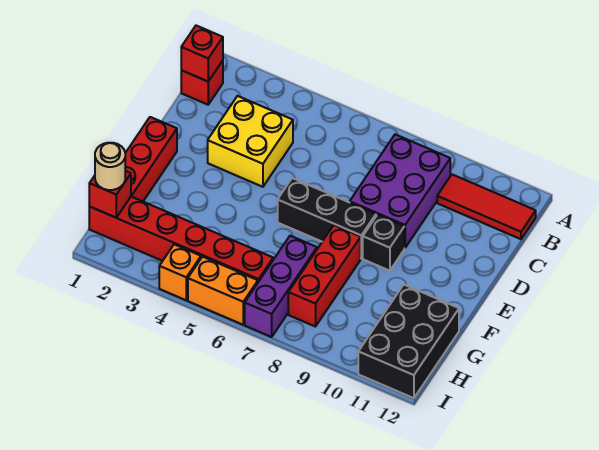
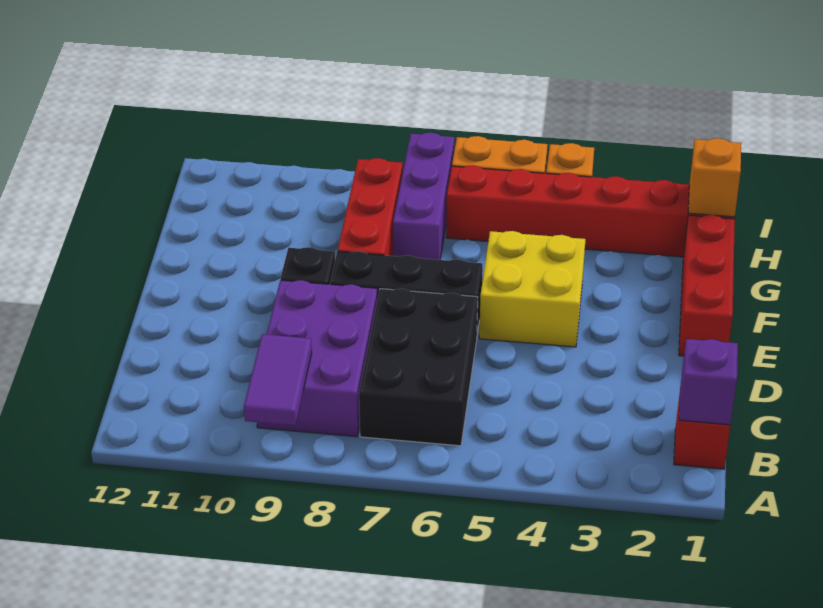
none -> purple tile A9:B9 level 2
red brick B1 level 2 -> purple brick B1 level 2
red tile B10:B12 level 1 -> none
yellow brick C3:D4 level 1 -> yellow brick E4:F5 level 1
black brick G11:I12 level 1 -> black brick B6:D7 level 1
red brick H1 level 2 -> orange brick H1 level 2
tan round brick H1 level 3 -> none

